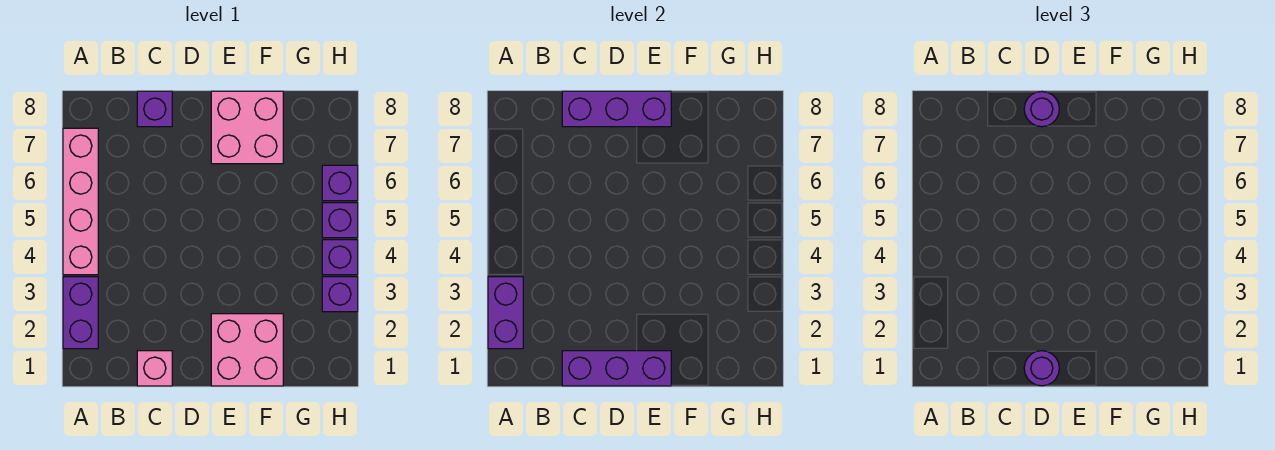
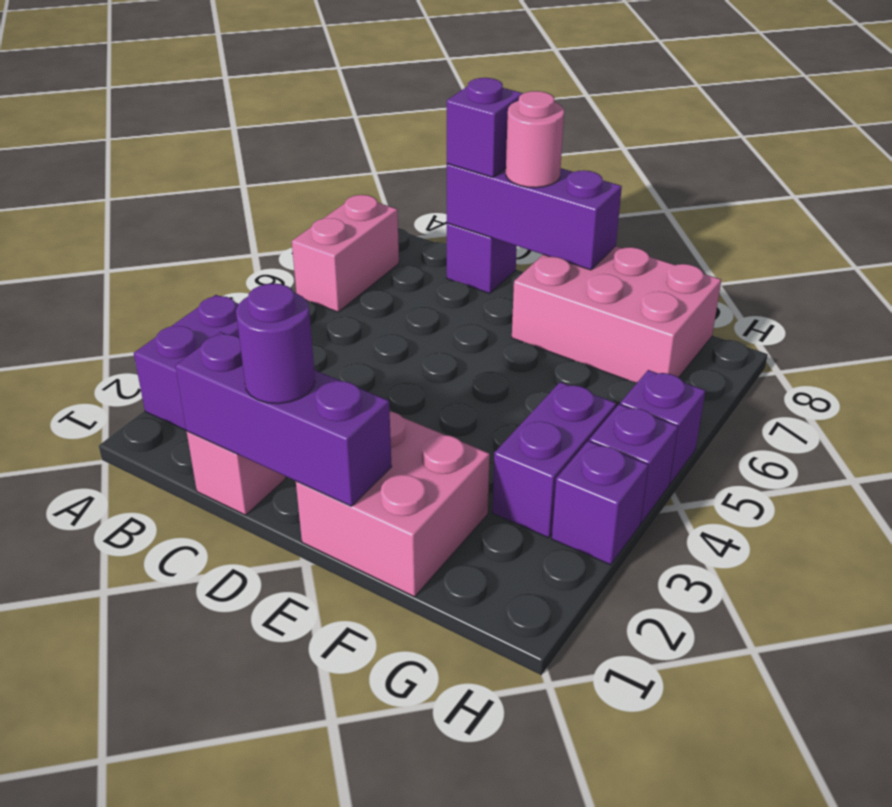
purple brick A2:A3 level 2 -> purple brick G3:G4 level 1
pink brick A4:A7 level 1 -> pink brick A6:A7 level 1
purple round brick D8 level 3 -> pink round brick D8 level 3
pink brick E7:F8 level 1 -> pink brick E7:G8 level 1
purple brick H6 level 1 -> purple brick C8 level 3

